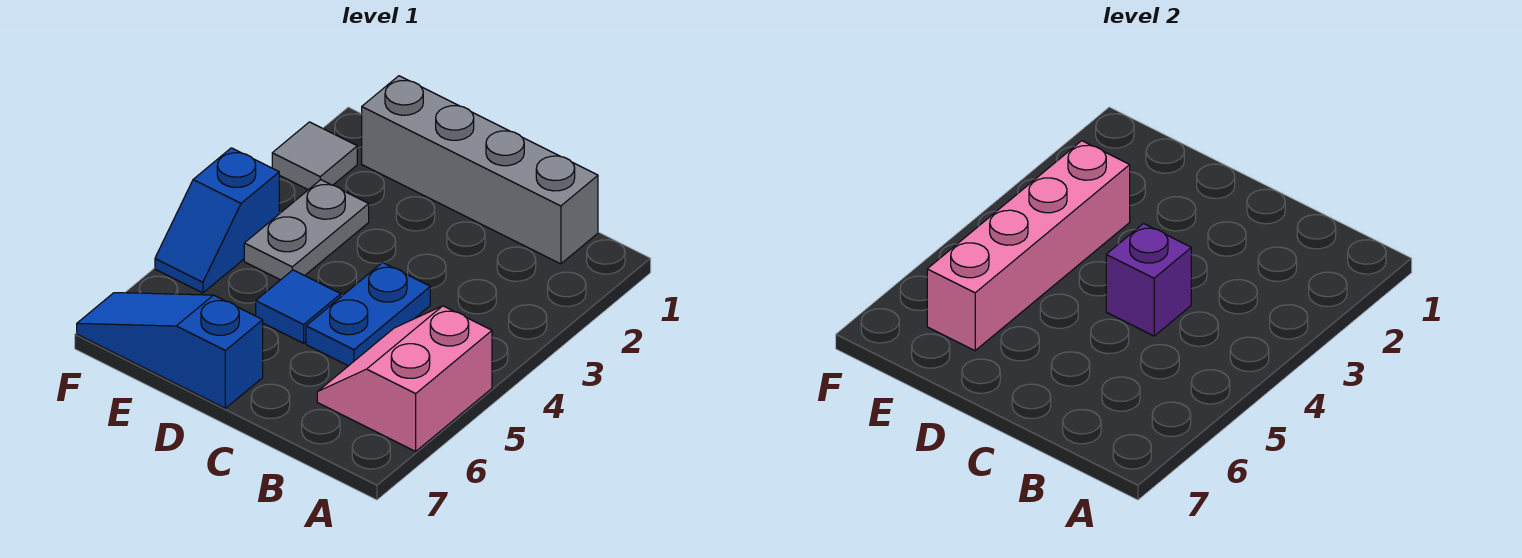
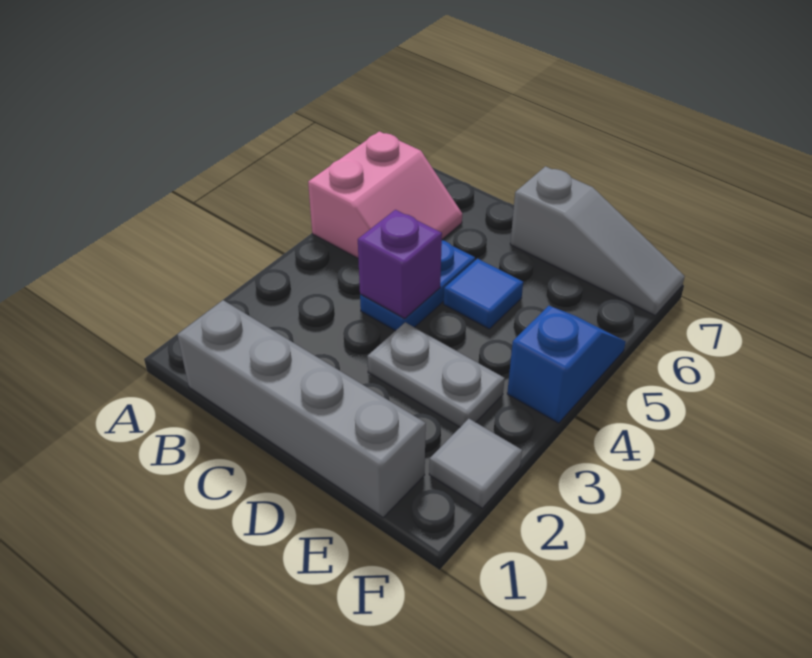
blue slope D7:F7 level 1 top D -> grey slope D7:F7 level 1 top D
grey plate E3:E4 level 1 -> grey plate D3:E3 level 1
pink brick E3:E6 level 2 -> none

